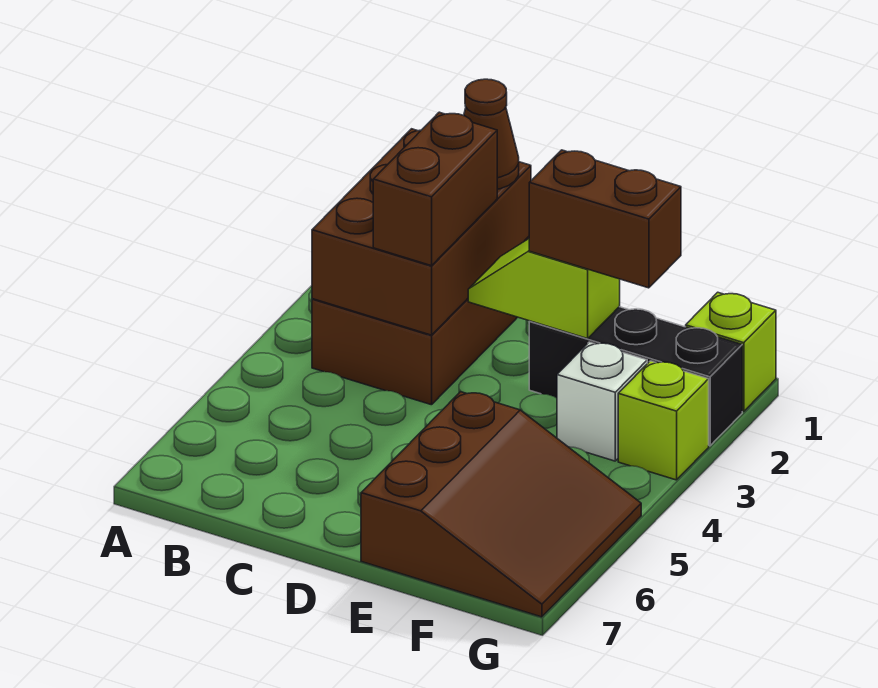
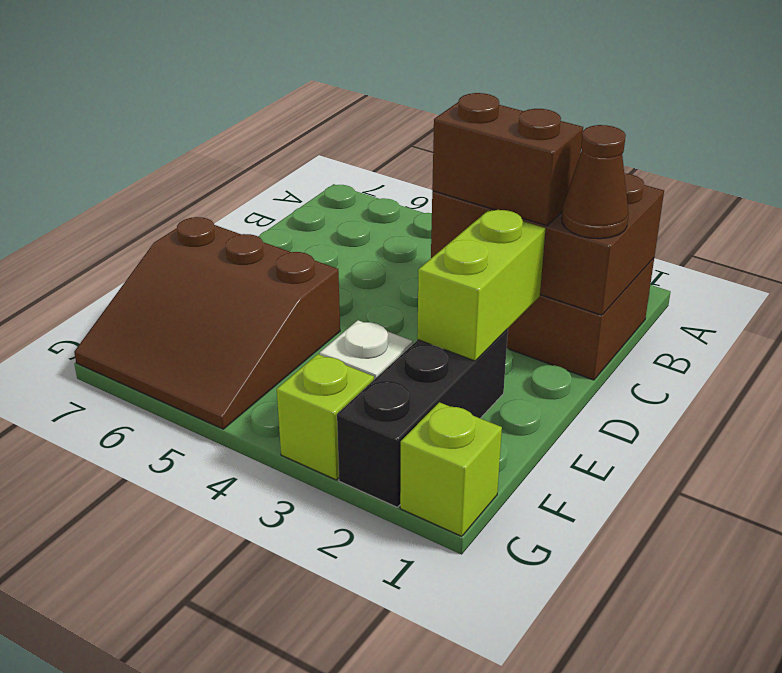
lime slope D2:E2 level 2 top E -> lime brick D2:E2 level 2
brown brick E2:F2 level 3 -> none

